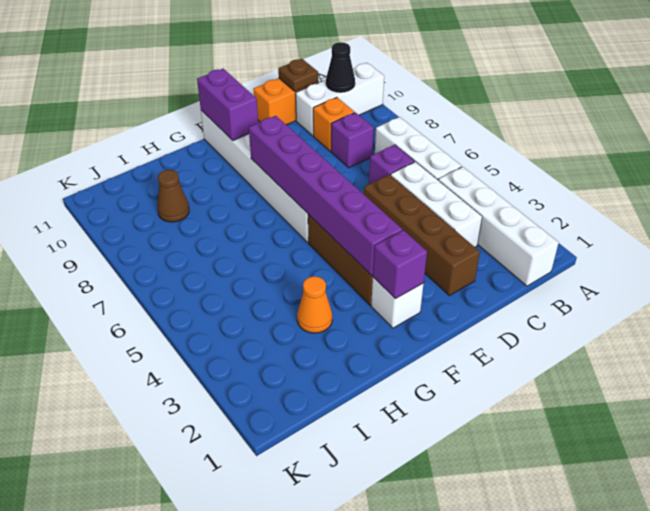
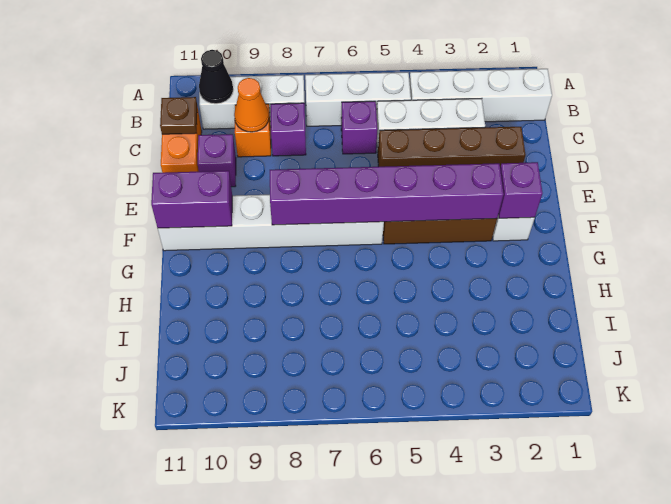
white brick A10:C10 level 1 -> white brick B8:B10 level 1
none -> purple brick D10 level 1
orange cone H3 level 1 -> orange cone C9 level 2
brown cone I9 level 1 -> none

